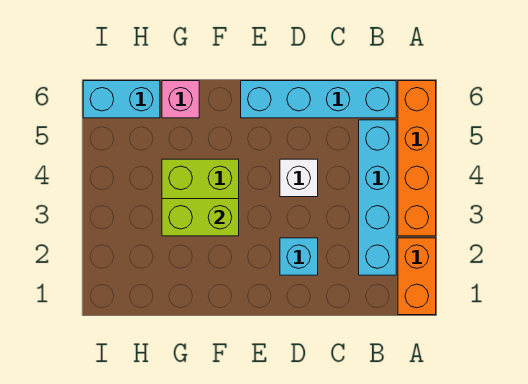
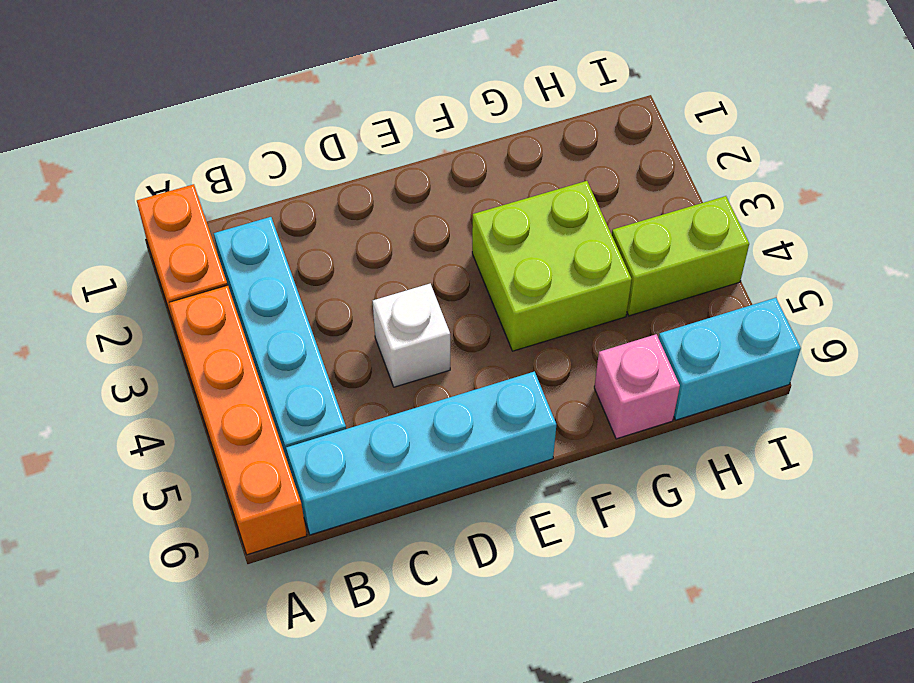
cyan brick D2 level 1 -> none
lime brick F3:G3 level 2 -> lime brick H4:I4 level 1

